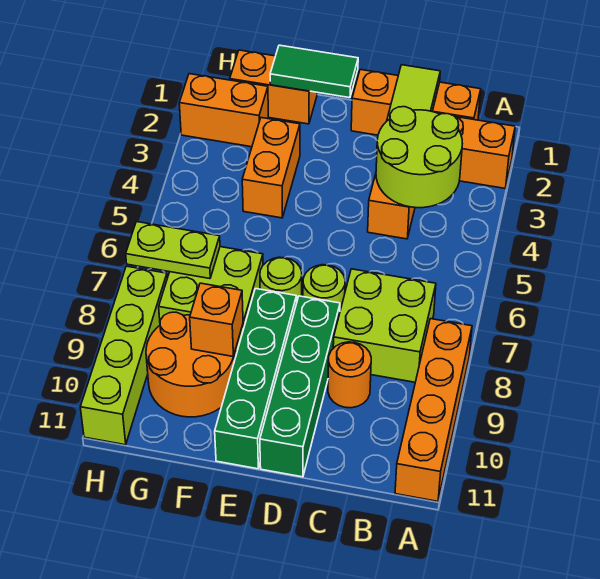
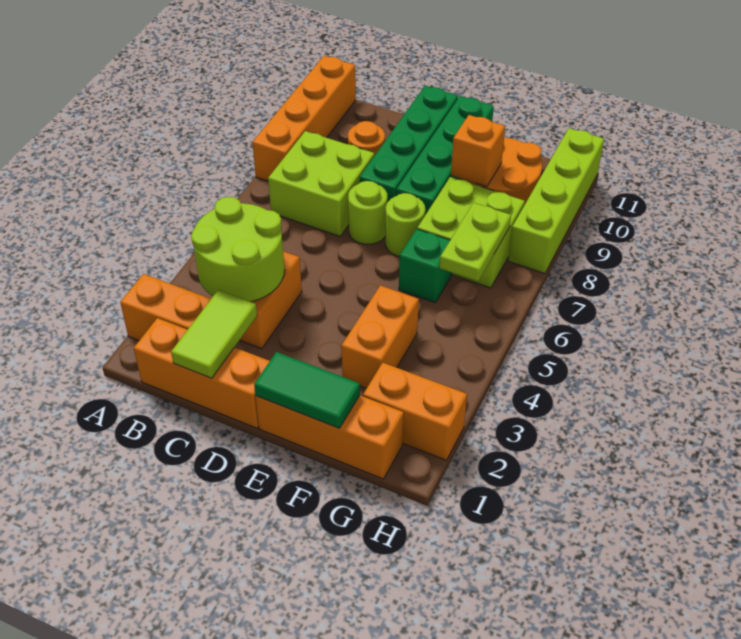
orange brick F1:G1 level 1 -> orange brick E1:G1 level 1
none -> green brick F6 level 1
lime plate G7:H7 level 2 -> lime plate G6:G7 level 2

